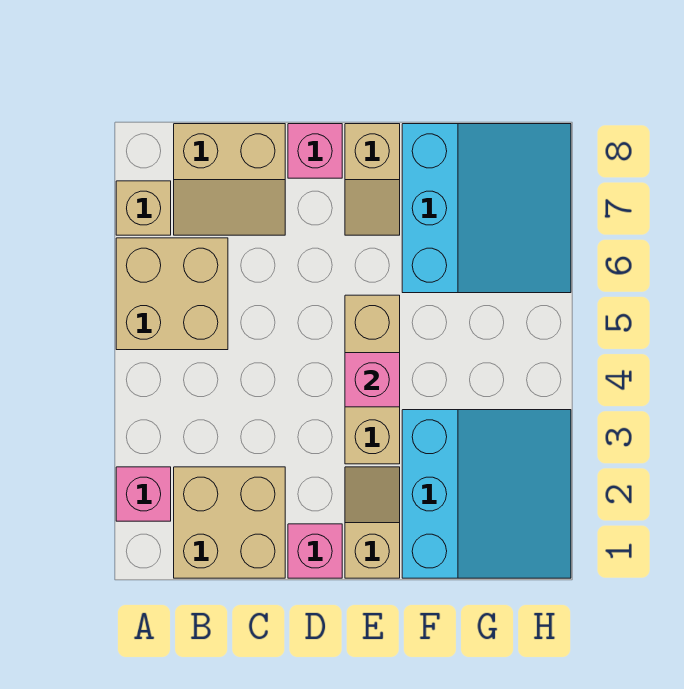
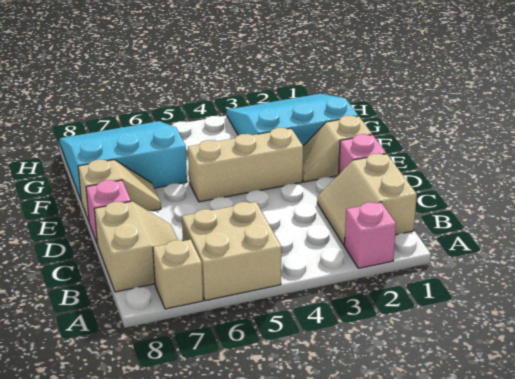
tan brick B1:C2 level 1 -> tan slope B1:C2 level 1 top 1
pink brick E4 level 2 -> none

